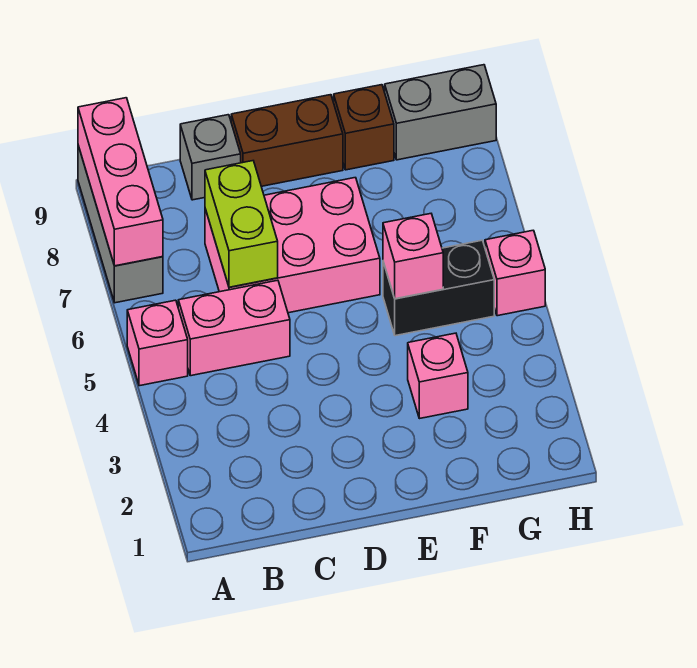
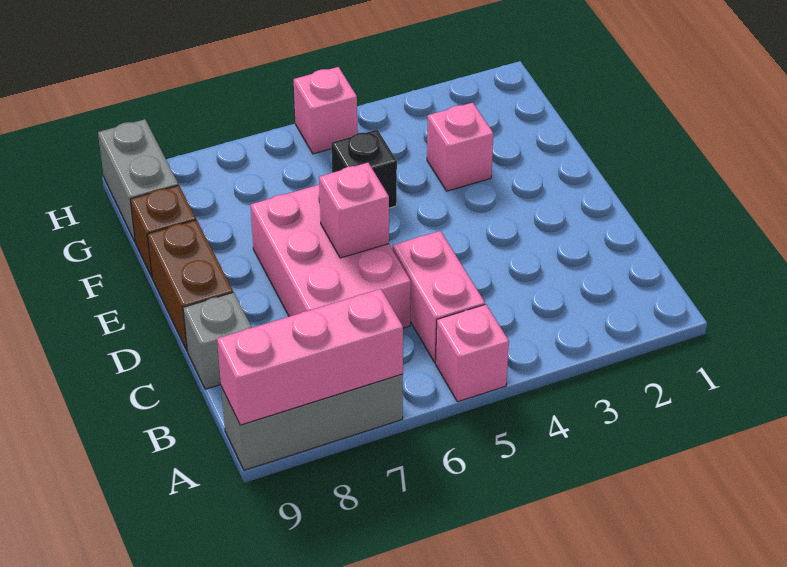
lime brick C6:C7 level 2 -> none
black brick F5:G5 level 1 -> black brick F5 level 1
pink brick F5 level 2 -> pink brick D6 level 2

